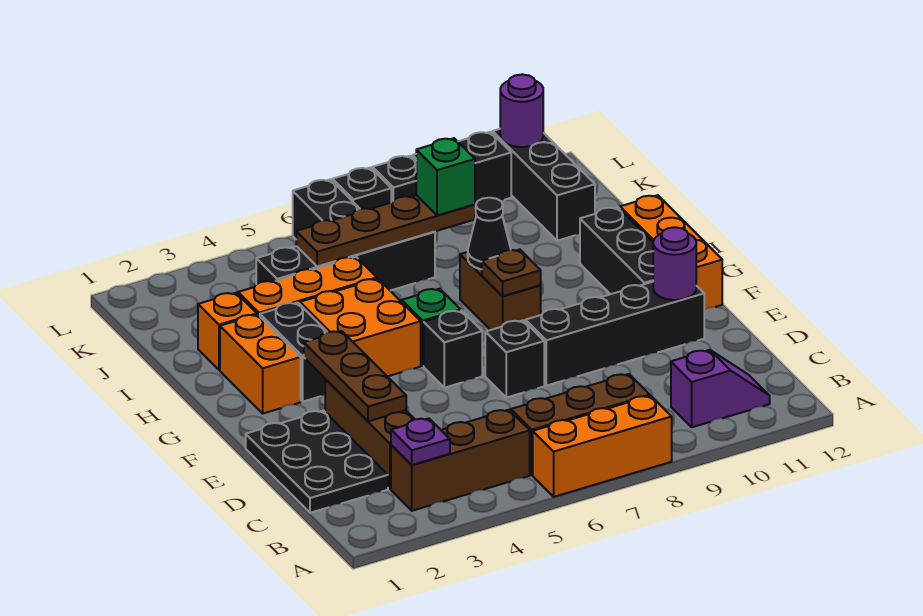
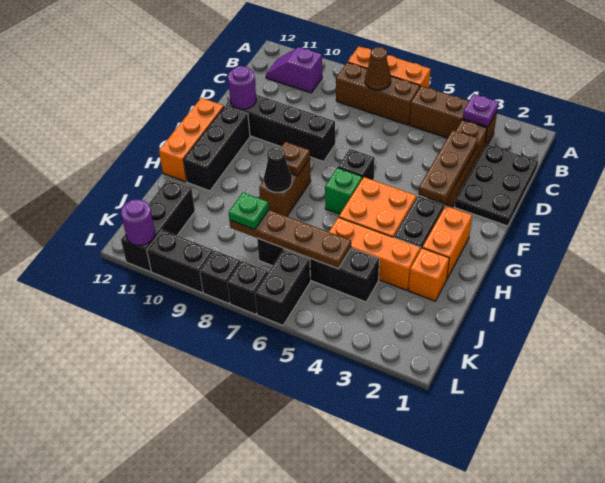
none -> brown cone B7 level 2
black brick E7 level 1 -> none
green brick J8 level 3 -> green plate J8 level 3

